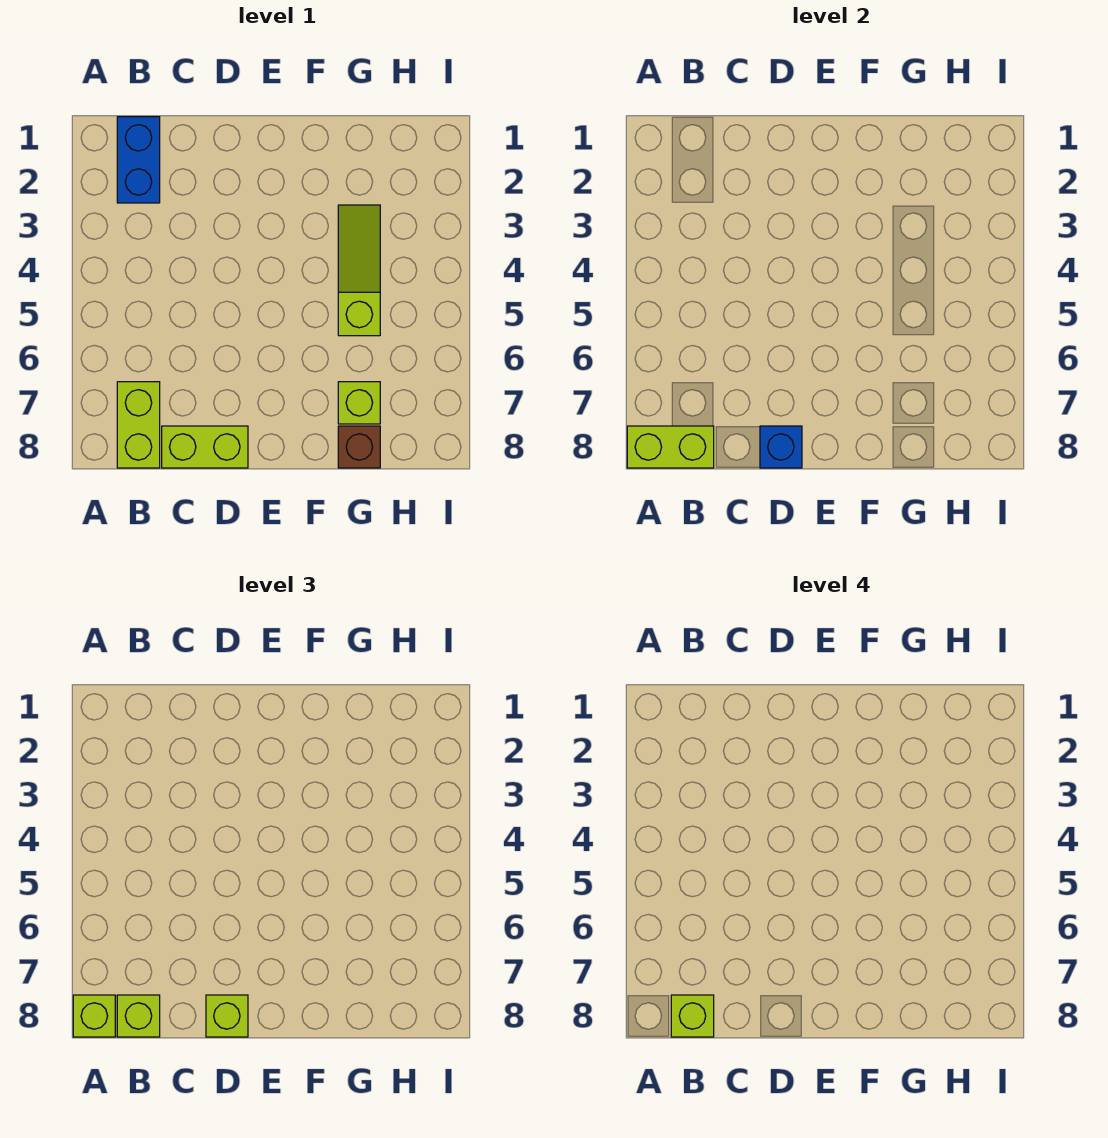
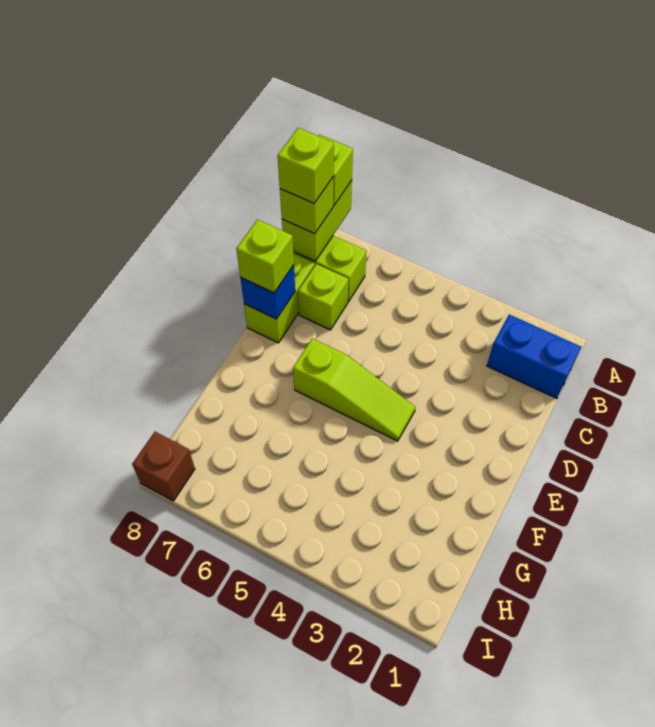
lime slope G3:G5 level 1 top 5 -> lime slope E4:E6 level 1 top 6
lime brick G7 level 1 -> lime brick C7 level 1
brown brick G8 level 1 -> brown brick I8 level 1

